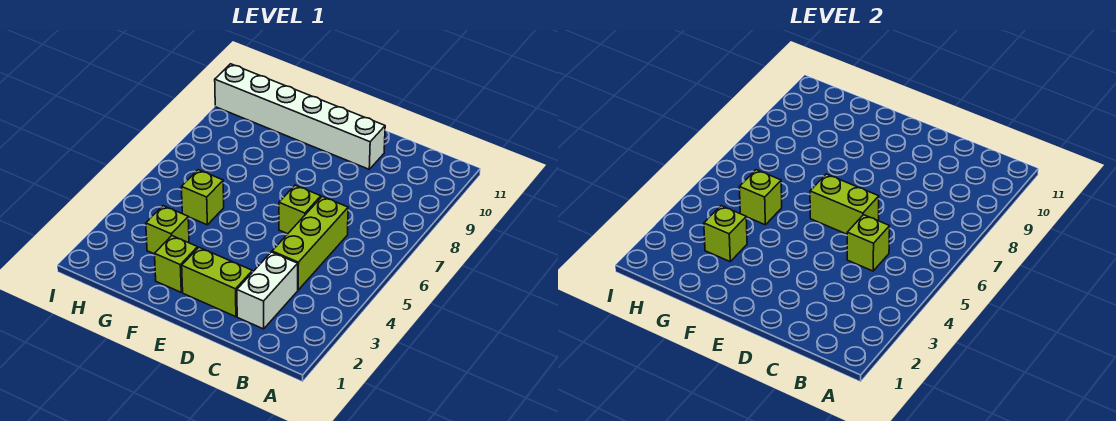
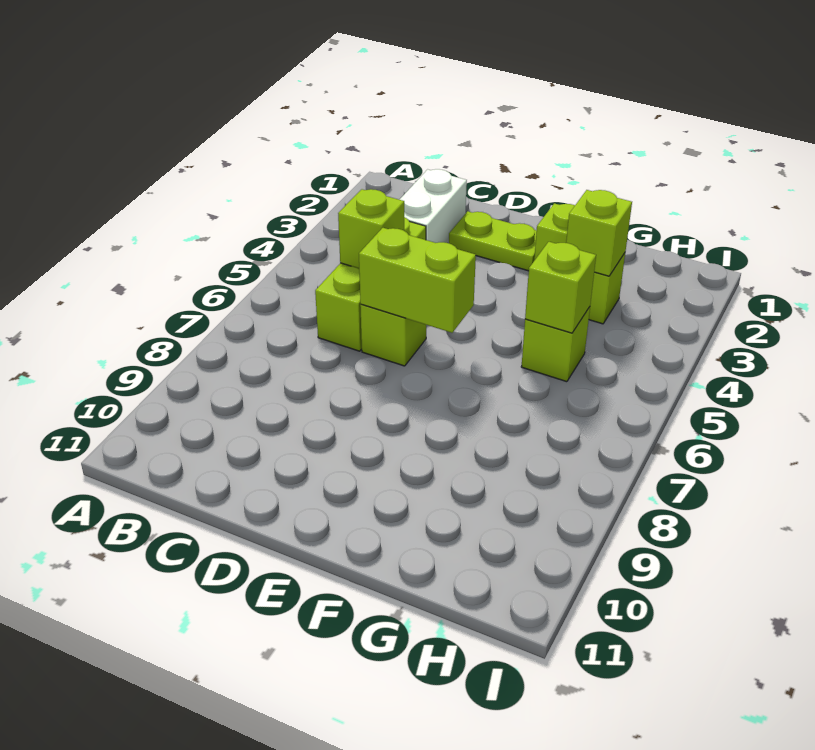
lime brick D2:E2 level 1 -> lime plate D2:E2 level 1
white brick D10:I10 level 1 -> none

